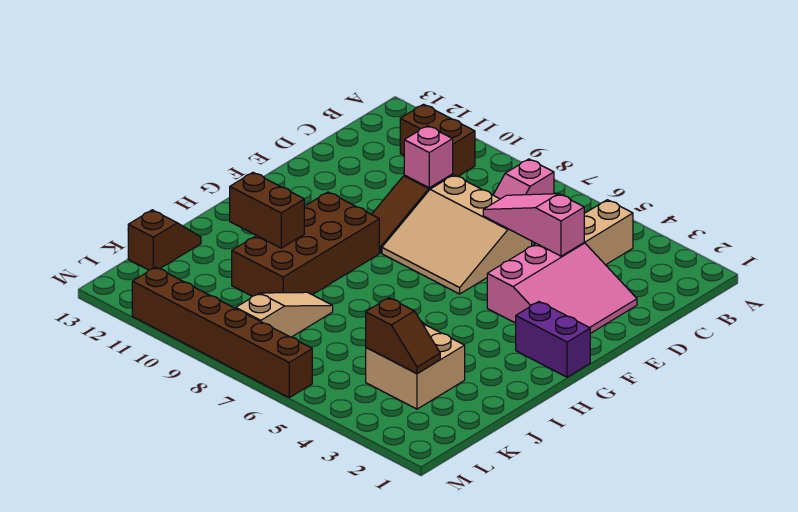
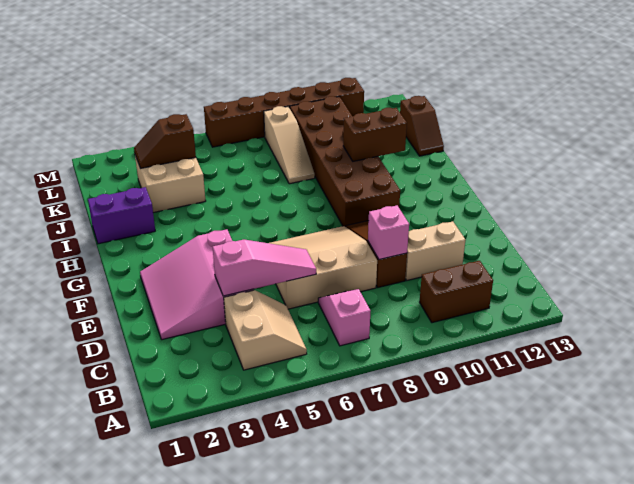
none -> tan brick D10:D11 level 1
purple brick G1:G2 level 1 -> purple brick I1:I2 level 1
brown brick G9:J10 level 1 -> brown brick G9:L10 level 1

